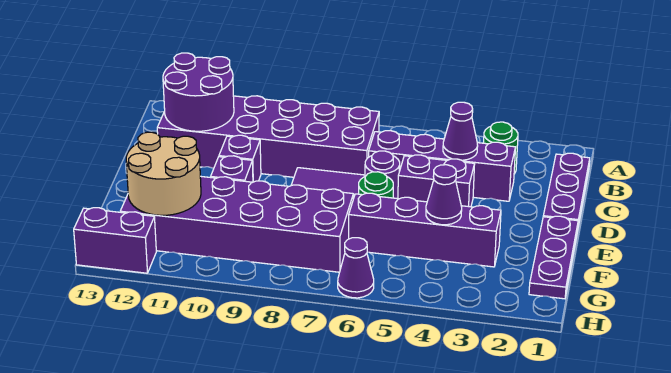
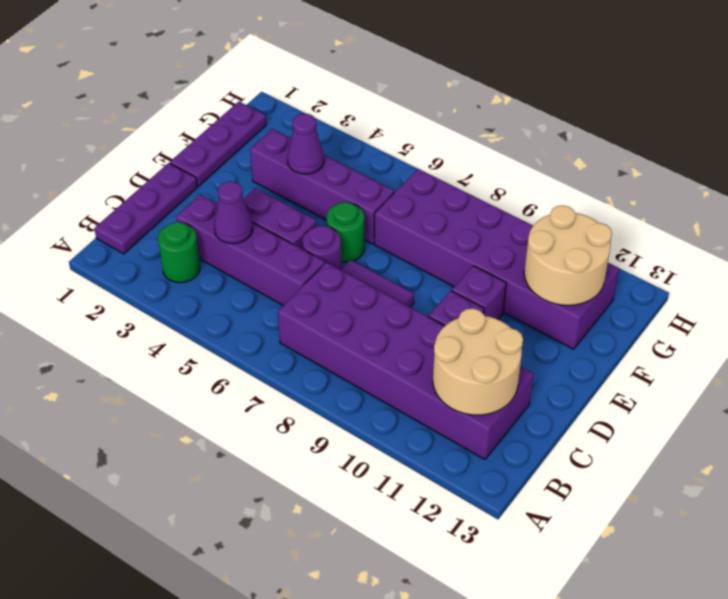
purple round brick B11:C12 level 2 -> tan round brick B11:C12 level 2
purple cone H6 level 1 -> none
purple brick H12:H13 level 1 -> none

